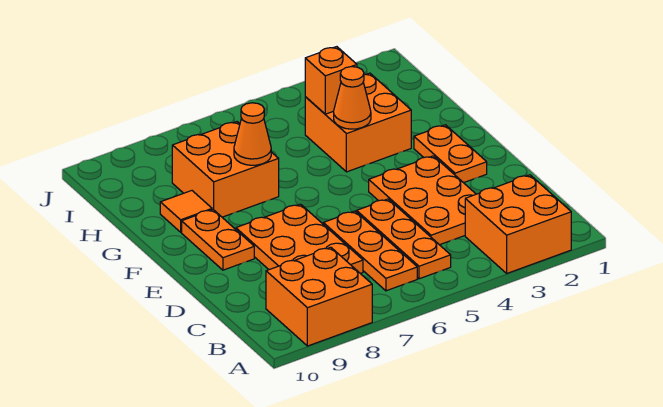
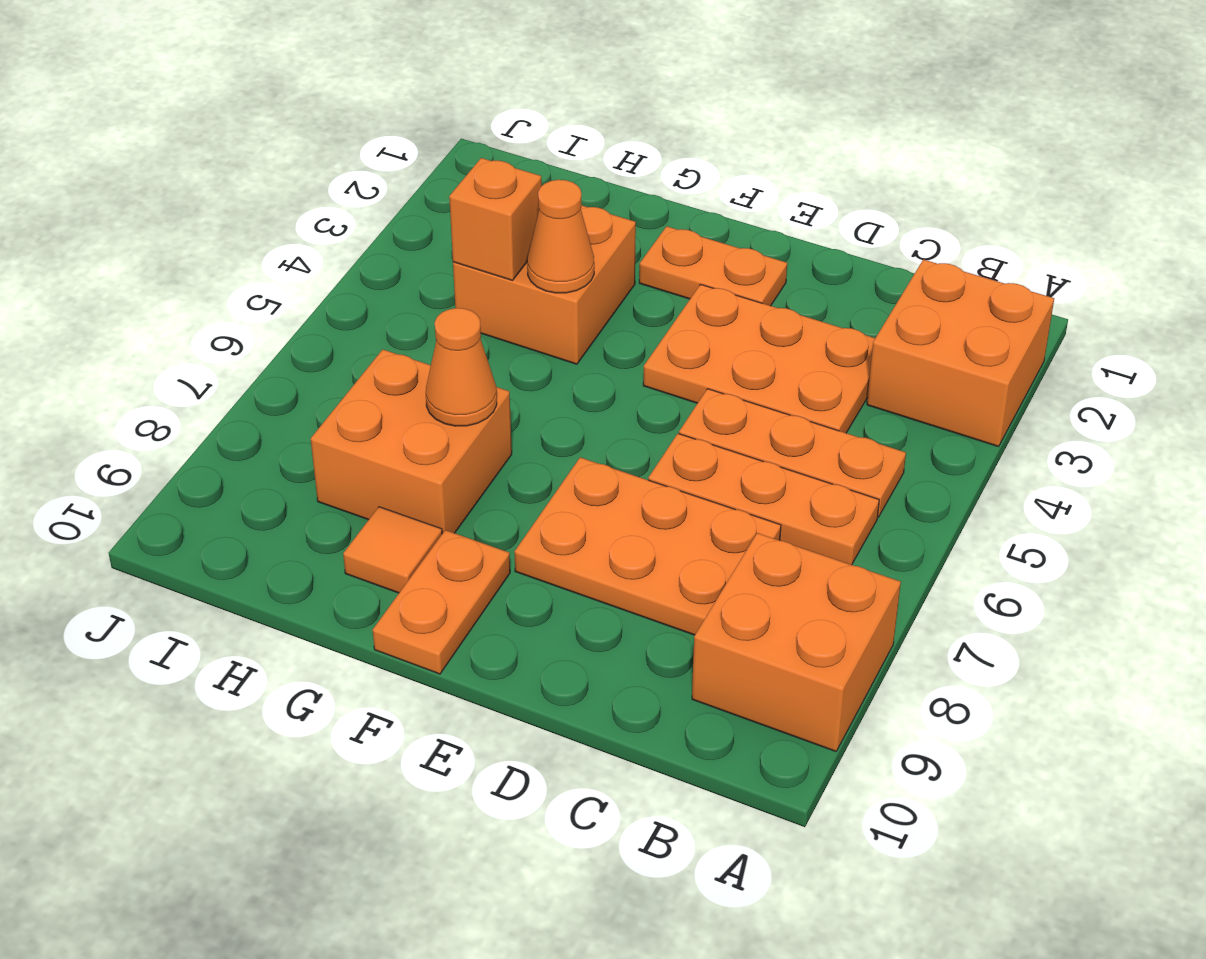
orange plate E9:F9 level 1 -> orange plate F9:F10 level 1

